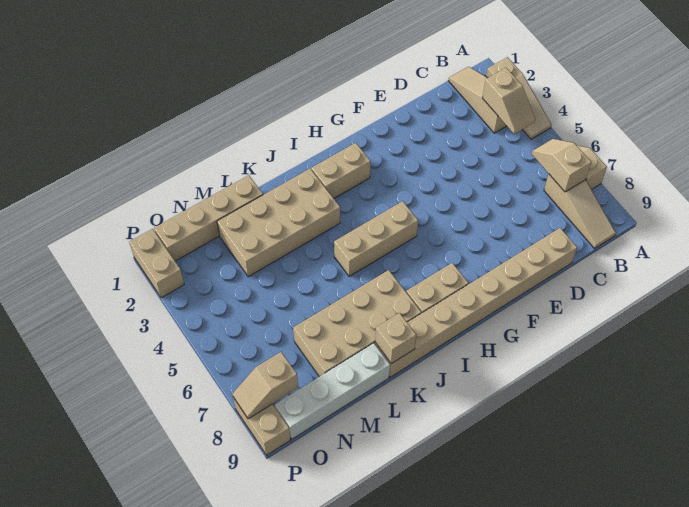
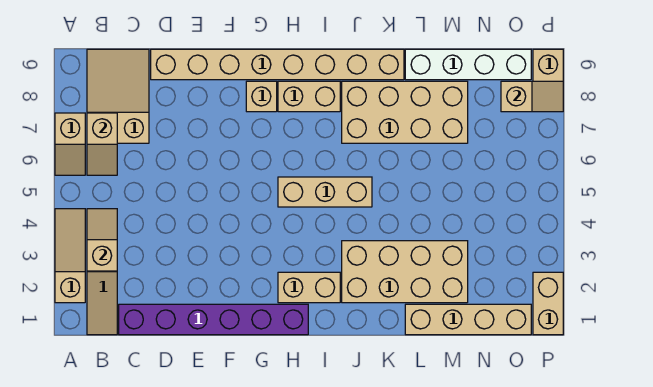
tan slope B7:B9 level 1 top 7 -> tan slope B7:C9 level 1 top 7
none -> purple brick C1:H1 level 1
tan brick K9 level 2 -> tan brick G8 level 1

